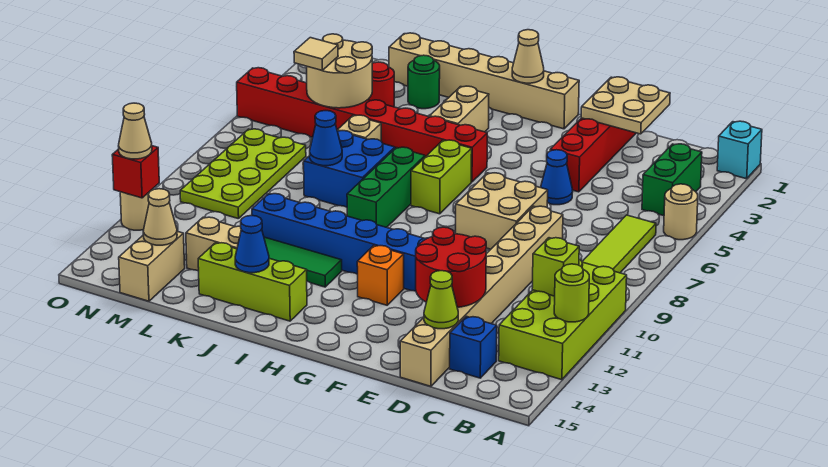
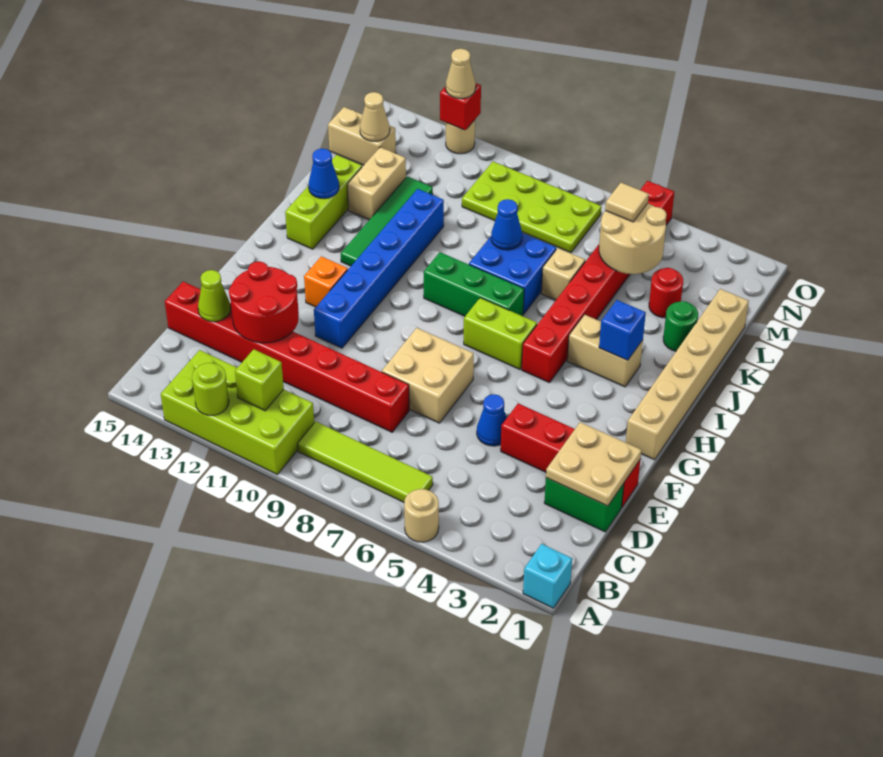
green brick B3:B4 level 1 -> green brick D1:D2 level 1
blue brick C14 level 1 -> blue brick I3 level 2
tan brick D8:D15 level 1 -> red brick D8:D15 level 1
tan cone H1 level 2 -> none

